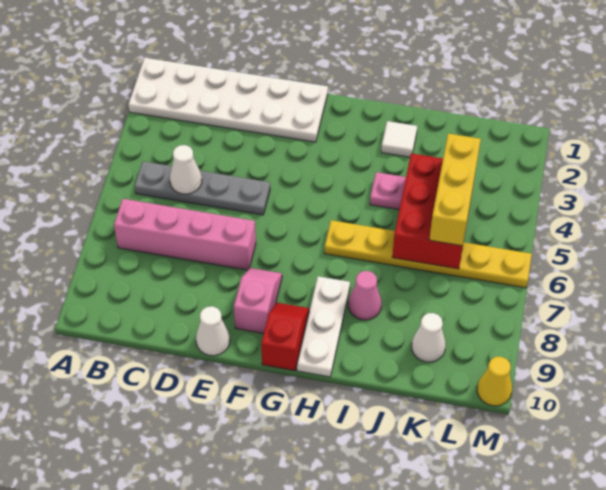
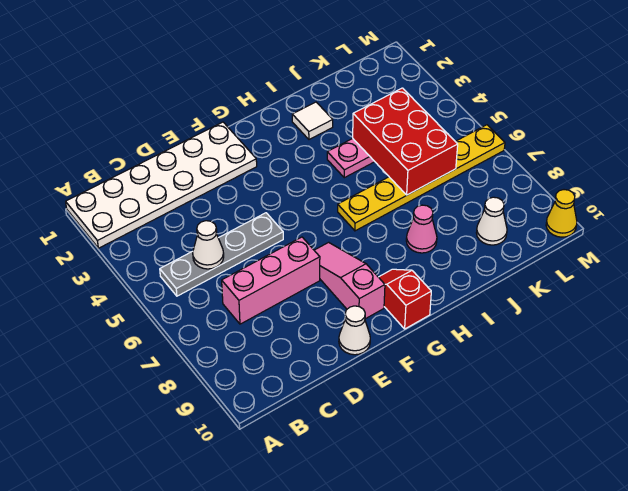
pink brick B7:E7 level 1 -> pink brick C7:E7 level 1
pink slope F8:F9 level 1 top 9 -> pink slope F7:F9 level 1 top 9
white plate H8:H10 level 1 -> none
yellow brick K4:K6 level 3 -> none

